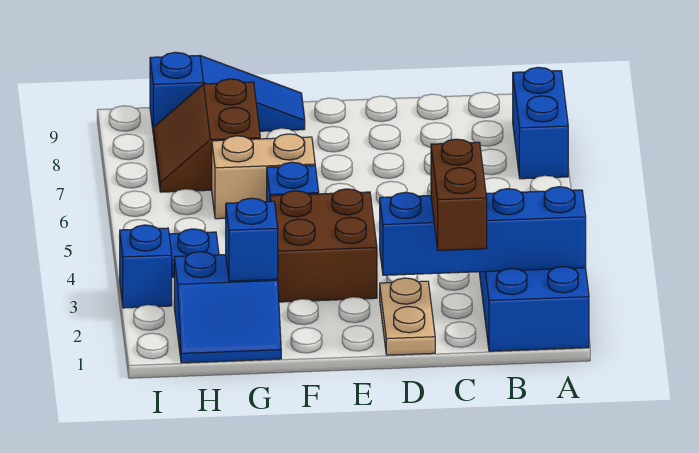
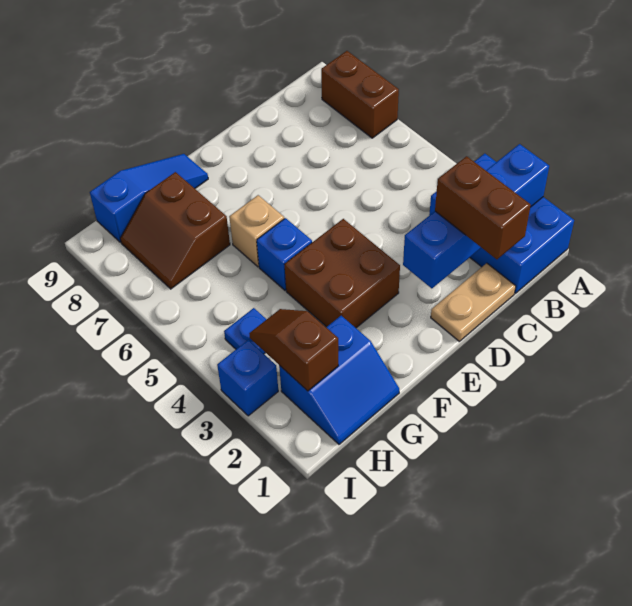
blue brick A7:A8 level 1 -> brown brick A7:A8 level 1
tan plate D1:D2 level 1 -> tan plate C1:D1 level 1
tan brick F6:G6 level 1 -> tan brick F6 level 1
blue brick G2 level 2 -> none
none -> brown slope H2:H3 level 2 top 2

